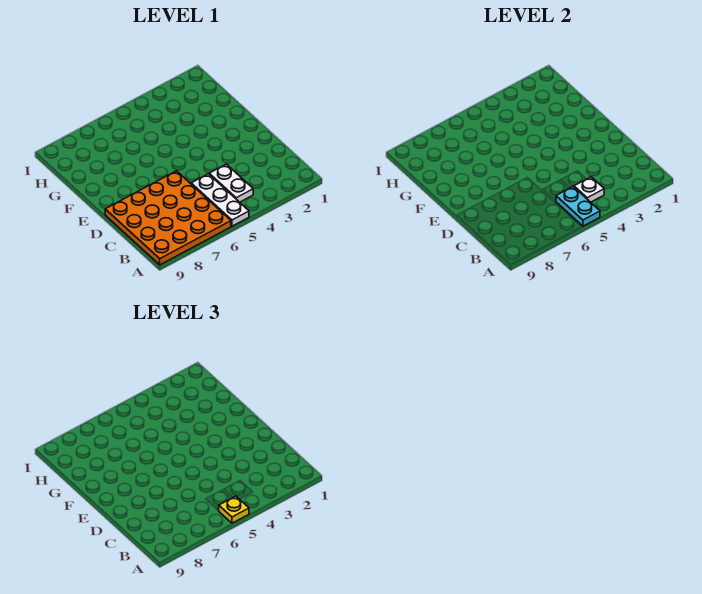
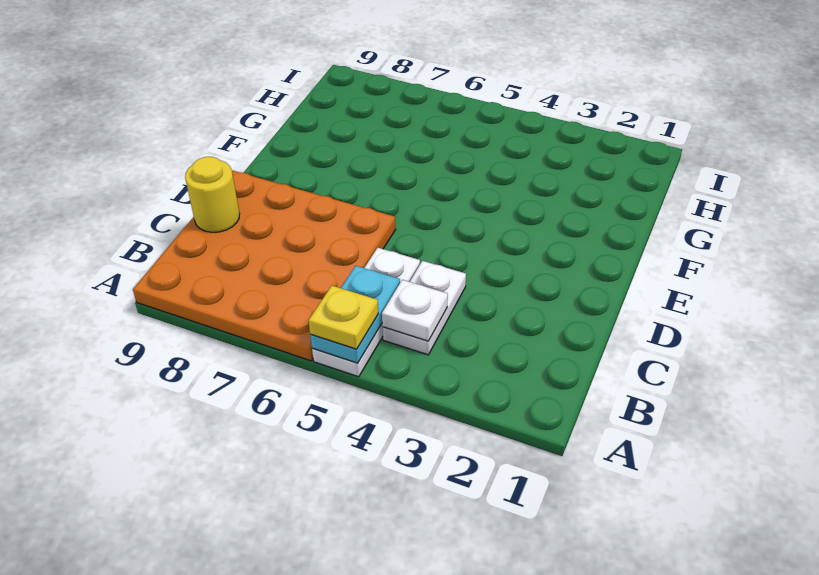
none -> yellow round brick C9 level 2

